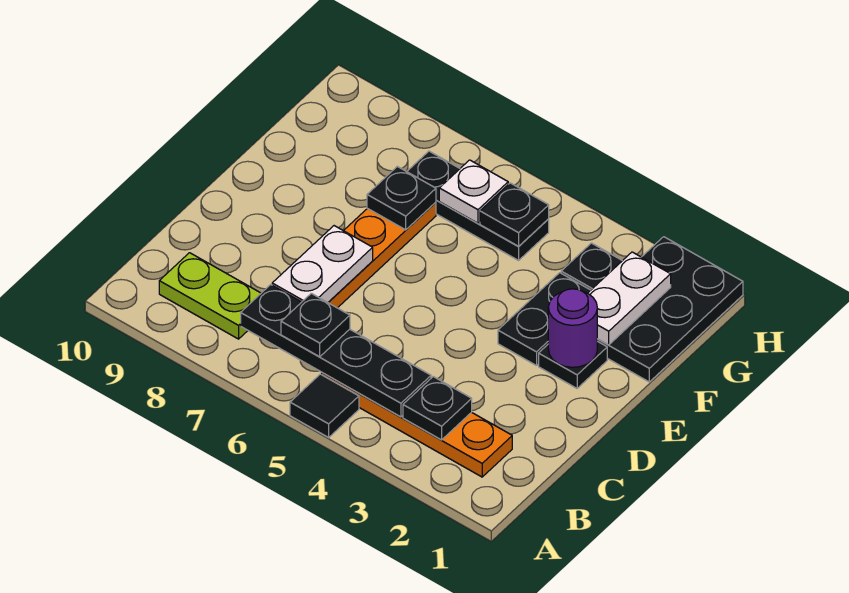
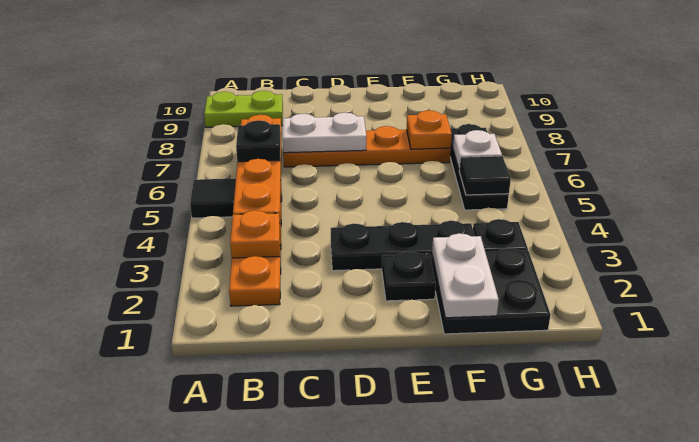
black plate B3 level 2 -> orange plate B3 level 2
black plate B4:B7 level 2 -> orange plate B4:B7 level 2
lime plate B8:B9 level 1 -> lime plate A9:B9 level 1
purple round brick E2 level 2 -> none
black plate E3:F3 level 1 -> black plate D3:F3 level 1
black plate F1:H2 level 1 -> black plate F1:G2 level 1
white plate F2:G2 level 2 -> white plate F1:F2 level 2
black plate F7 level 2 -> orange plate F7 level 2
black plate G5 level 2 -> black tile G5 level 2

